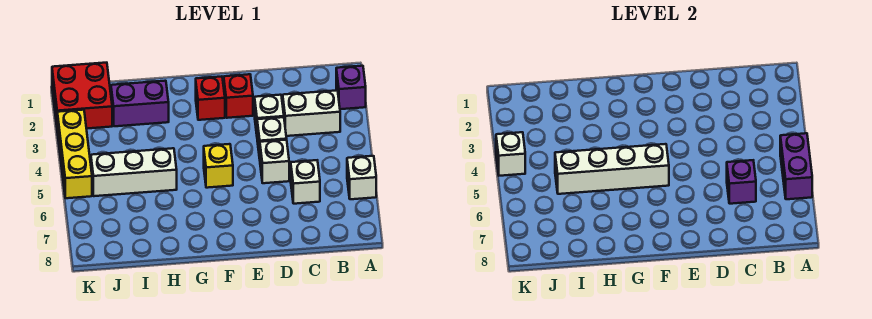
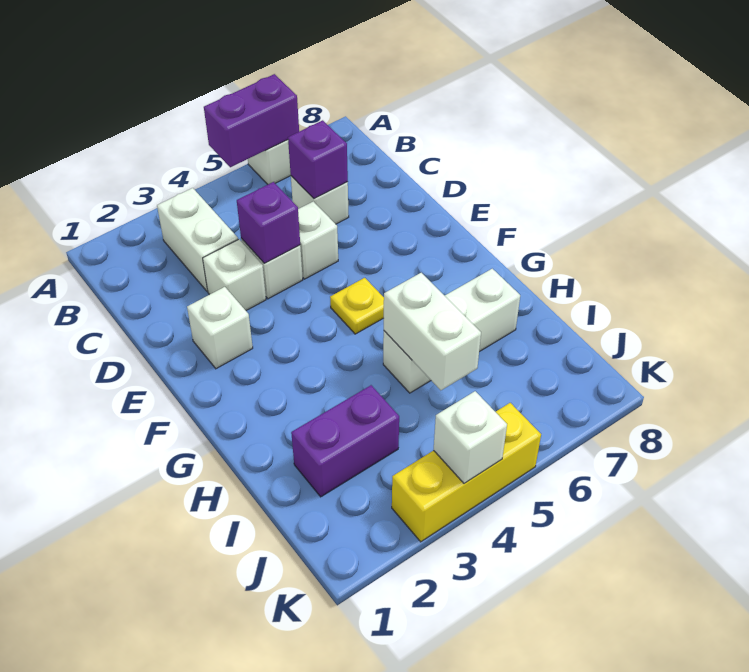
purple brick A2 level 1 -> purple brick D4 level 2
red brick E2 level 1 -> white brick E2 level 1
red brick F2 level 1 -> none
yellow brick F5 level 1 -> yellow plate F5 level 1
white brick F5:I5 level 2 -> white brick H5:I5 level 2
purple brick H2:I2 level 1 -> purple brick I2:I3 level 1
white brick H5:J5 level 1 -> white brick H5:H7 level 1
red brick J1:K2 level 1 -> none

